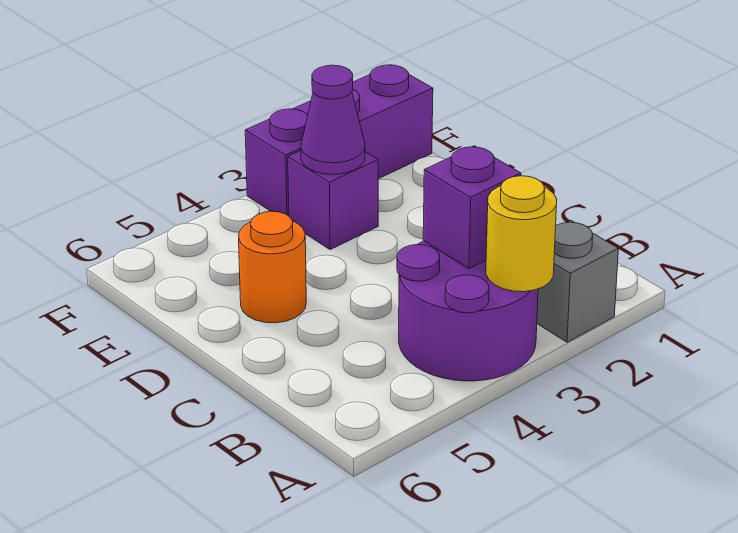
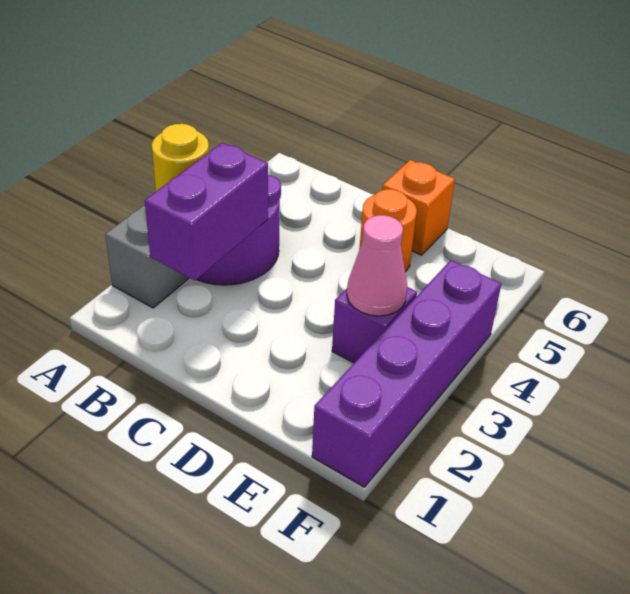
purple brick B3 level 2 -> purple brick B2:B3 level 2
none -> orange brick D6 level 1
purple cone E3 level 2 -> pink cone E3 level 2
purple brick F1:F3 level 1 -> purple brick F1:F4 level 1

